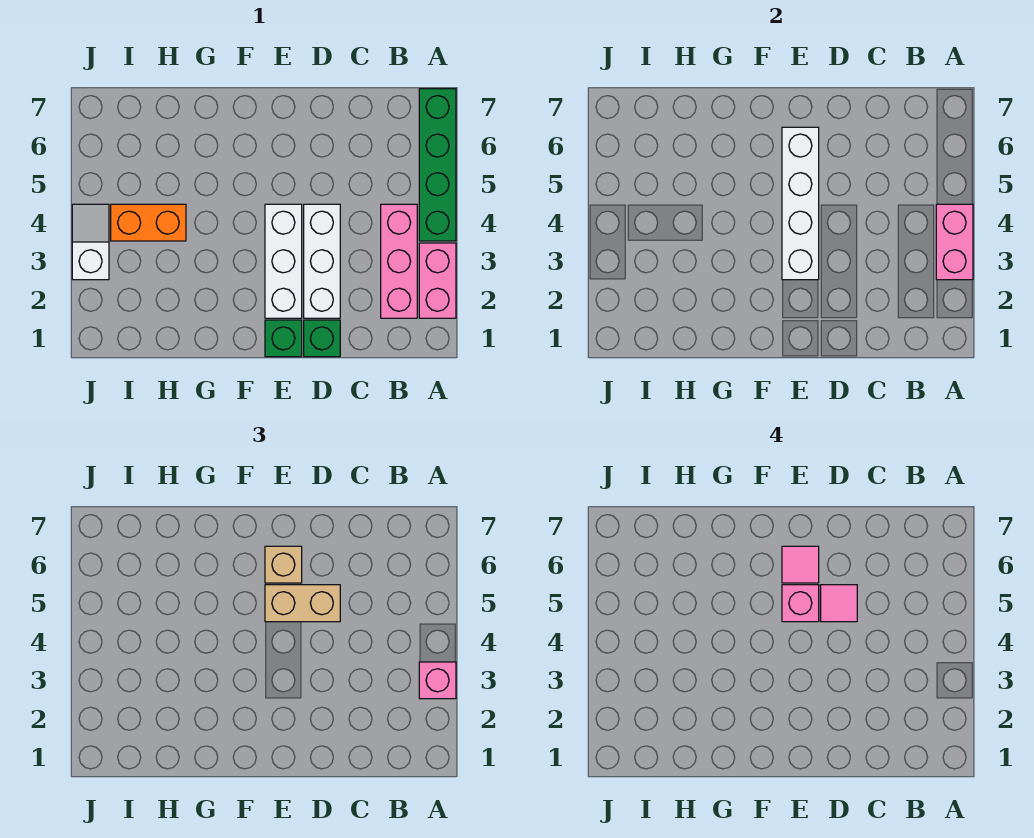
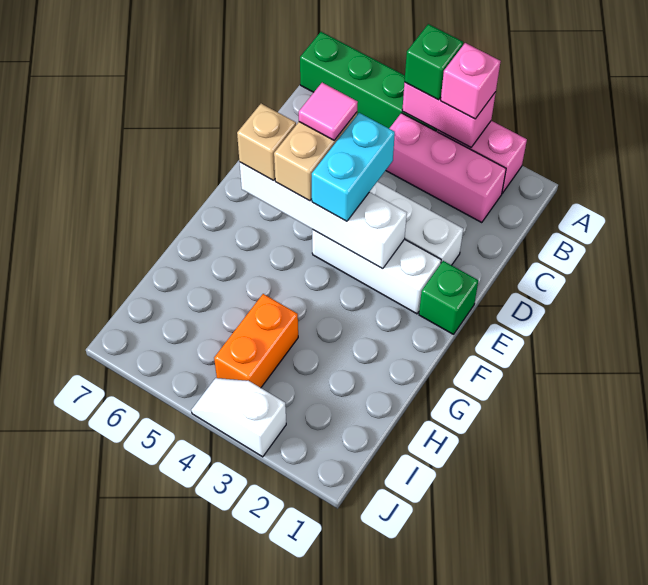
green brick D1 level 1 -> green brick A4 level 3
none -> cyan brick D4:E4 level 3
pink brick E5 level 4 -> none
pink tile E6 level 4 -> none

